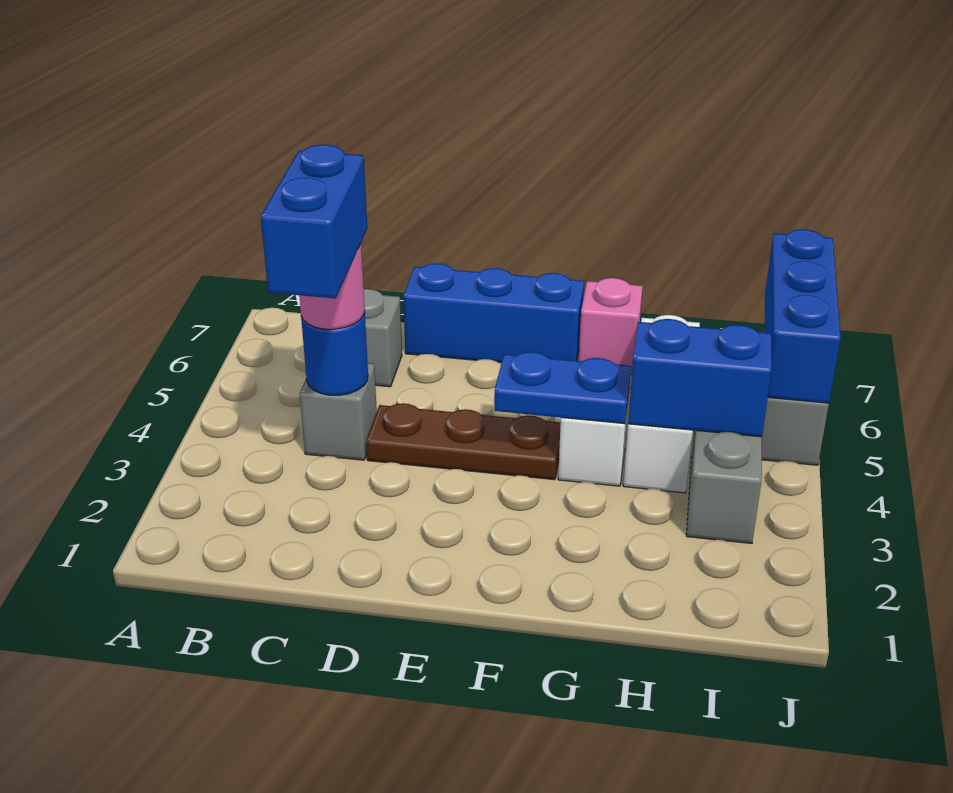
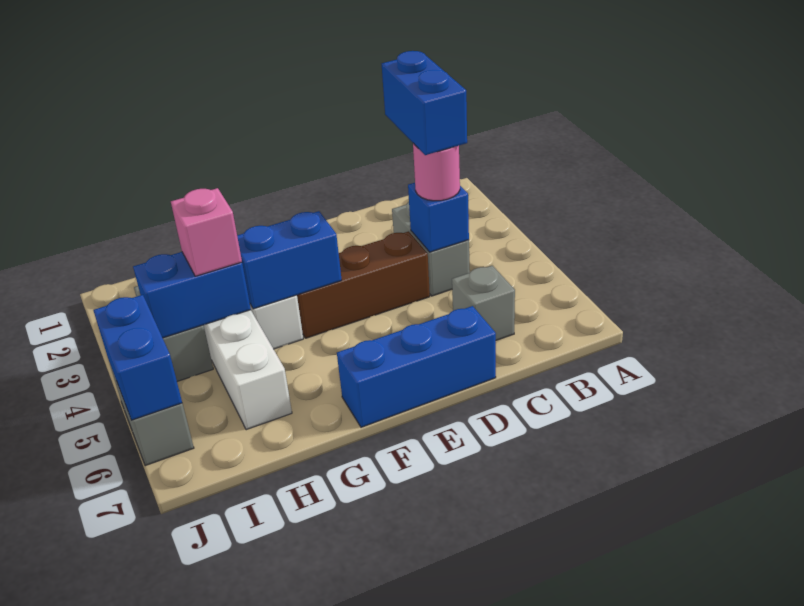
grey brick C4 level 1 -> grey brick C3:C4 level 1
blue round brick C4 level 2 -> blue brick C4 level 2
brown plate D4:F4 level 1 -> brown brick D4:F4 level 1
blue plate F4:G4 level 2 -> blue brick F4:G4 level 2
pink brick G7 level 1 -> pink brick H4 level 3
blue brick J5:J7 level 2 -> blue brick J5:J6 level 2

